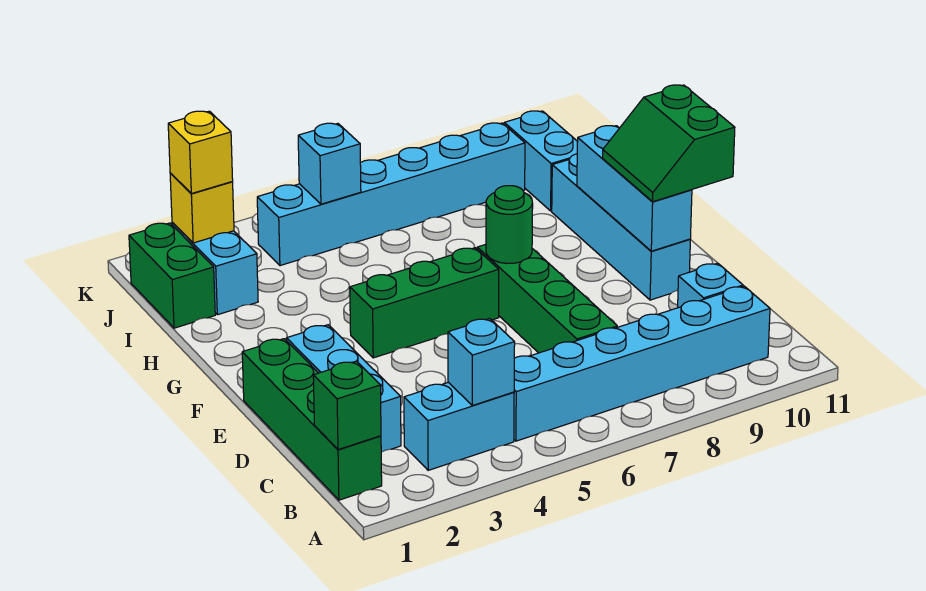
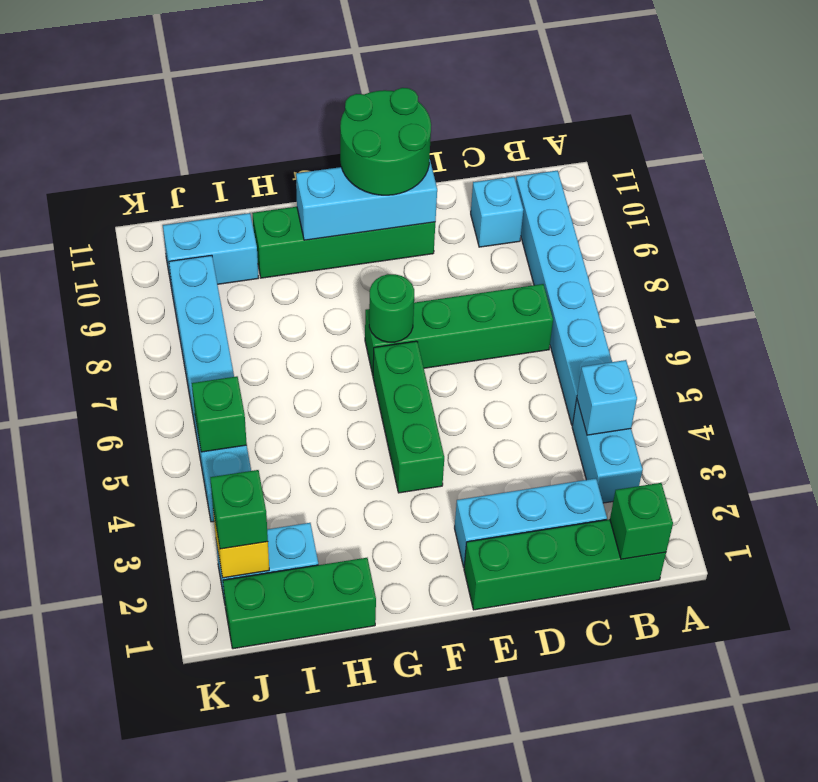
cyan brick E10:H10 level 1 -> green brick E10:H10 level 1
green slope E10:F11 level 3 top 11 -> green round brick E10:F11 level 3
green brick I1:J1 level 1 -> green brick H1:J1 level 1
yellow brick J2 level 3 -> green brick J2 level 3
cyan brick J5 level 2 -> green brick J5 level 2

